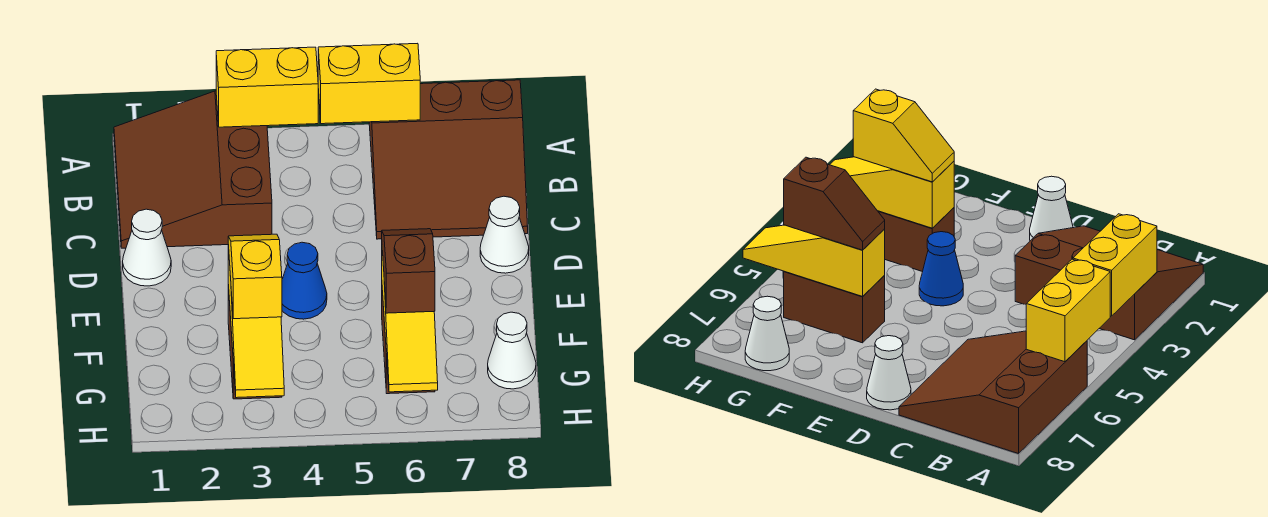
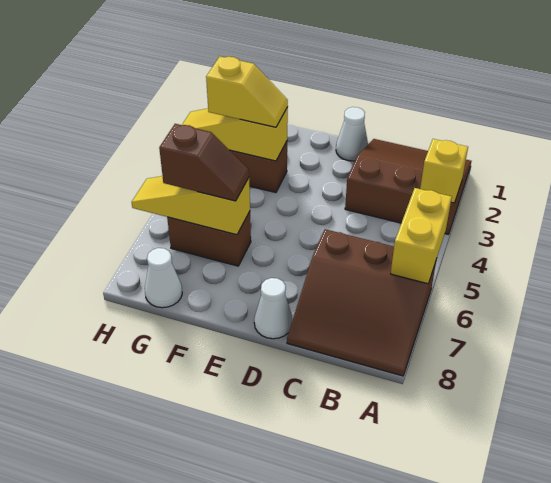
yellow brick A3:A4 level 2 -> yellow brick A3 level 2
brown slope A6:C8 level 1 top A -> brown slope A6:C8 level 1 top 6
blue cone E4 level 1 -> none

